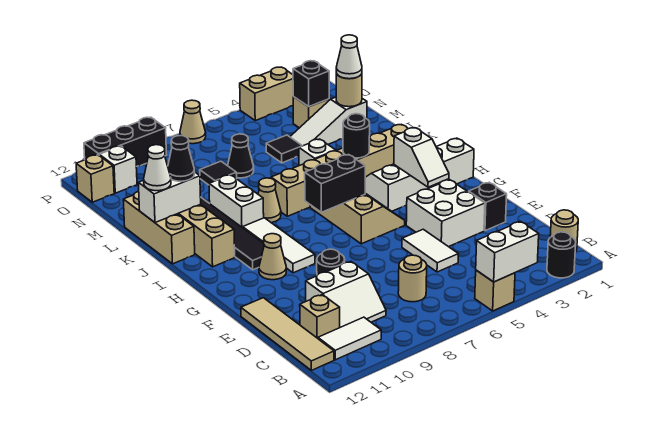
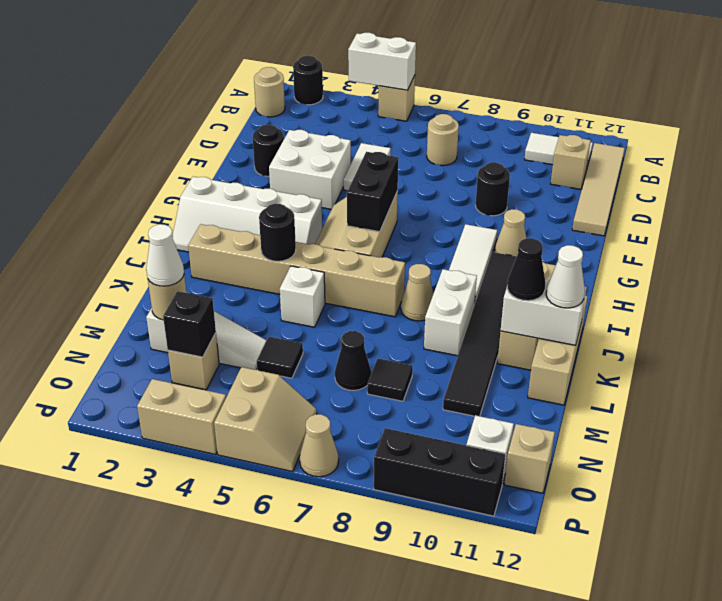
white slope C9:D10 level 1 top D -> none
black brick E2 level 1 -> black round brick E2 level 1
white slope G3:H3 level 2 top H -> none
black brick H6:H7 level 2 -> black brick G6:H6 level 2
none -> tan slope O5:P6 level 1 top 5

